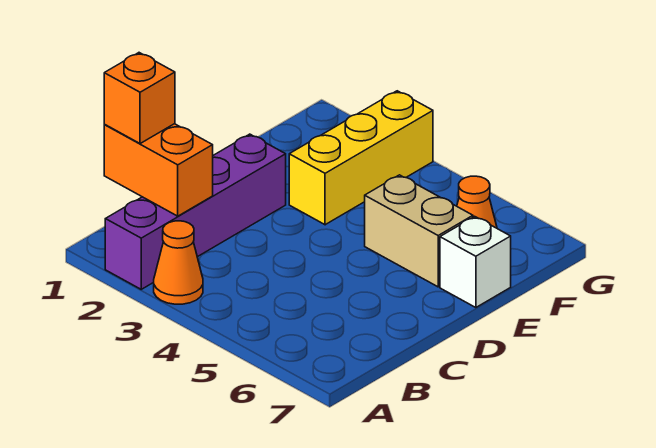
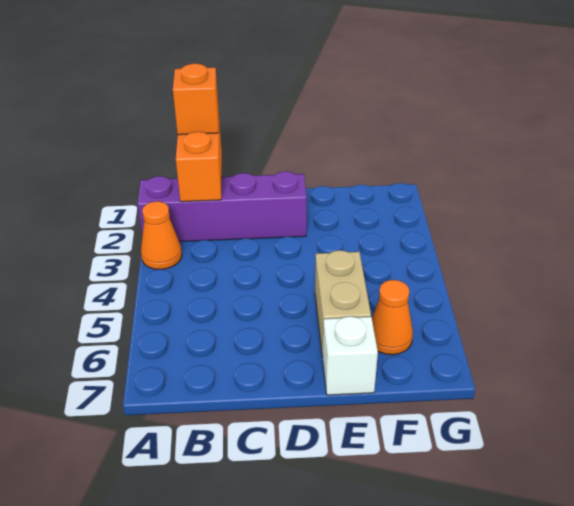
yellow brick E3:G3 level 1 -> none

